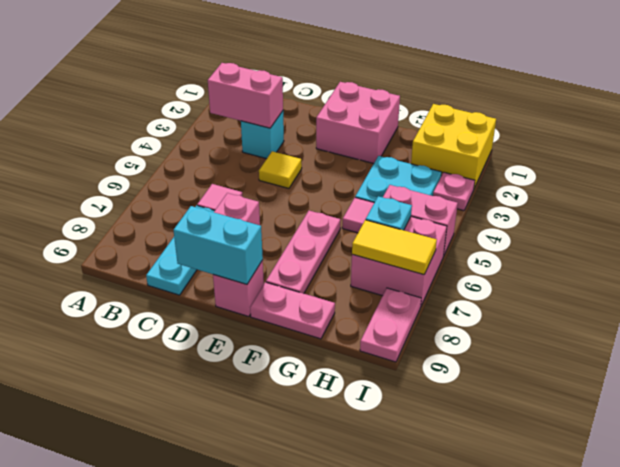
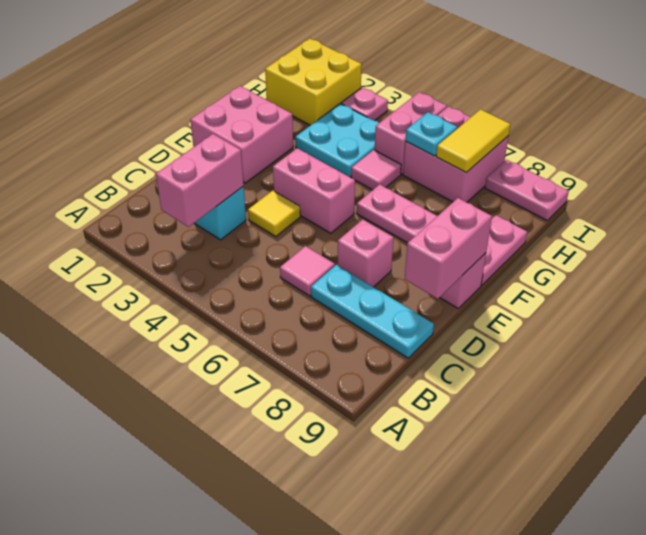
cyan brick D9:E9 level 2 -> pink brick D9:E9 level 2
none -> pink brick E4:E5 level 1

